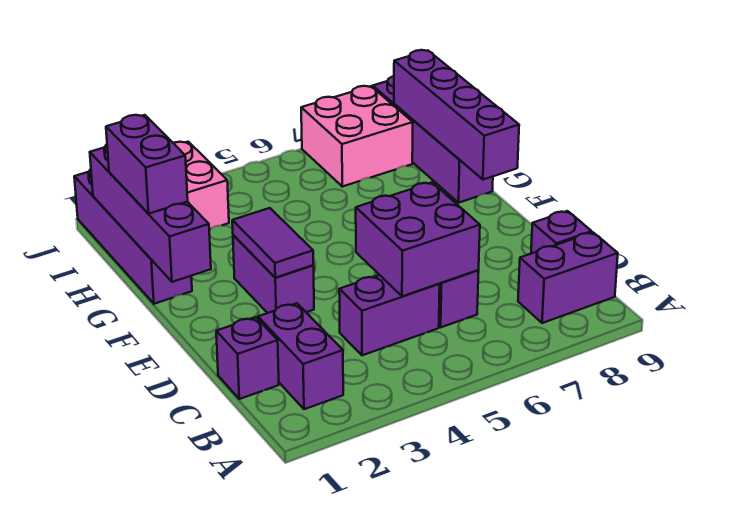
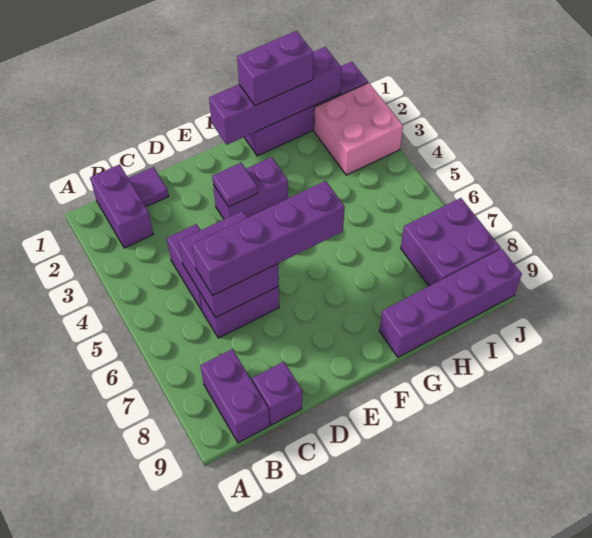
purple brick B2:C2 level 1 -> purple brick B1:B2 level 1
purple brick C1 level 1 -> purple tile C1 level 1
purple tile E3:F3 level 2 -> purple tile E3 level 2
purple brick F9:I9 level 2 -> purple brick C6:F6 level 3
pink brick I7:J8 level 1 -> purple brick I7:J8 level 1

